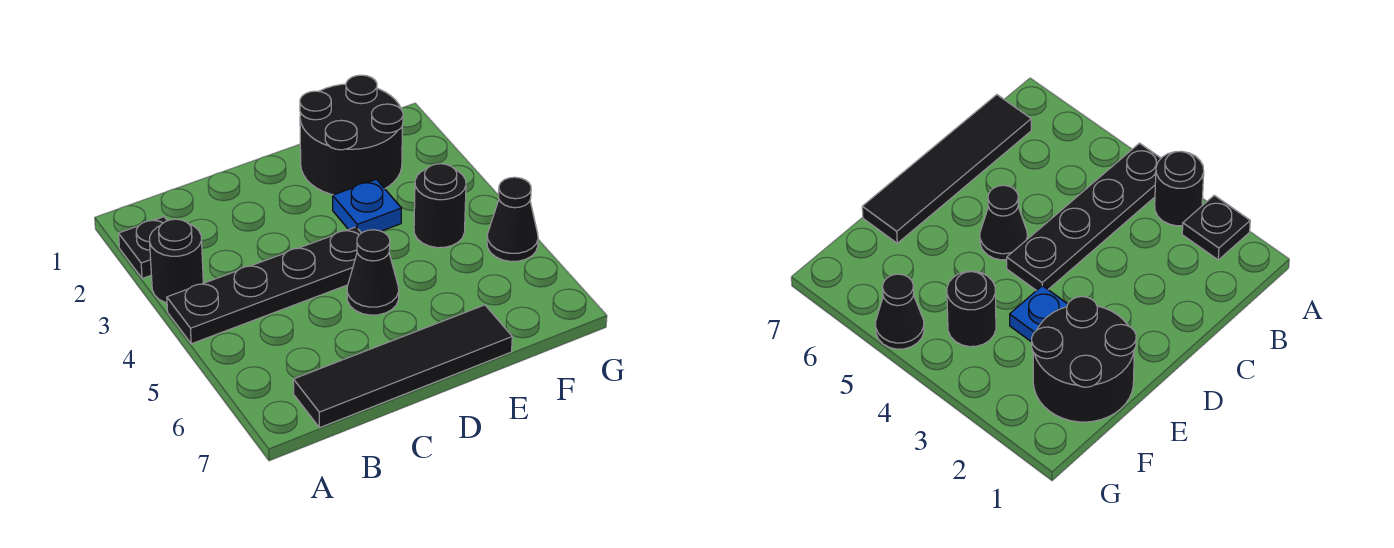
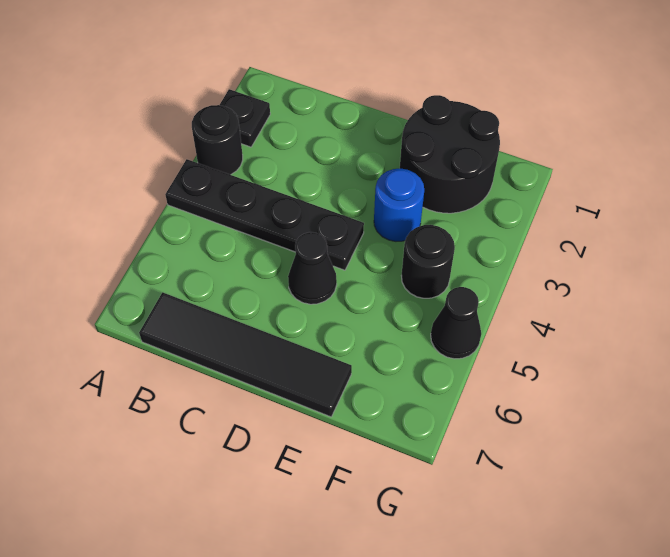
blue plate E3 level 1 -> blue round brick E3 level 1

